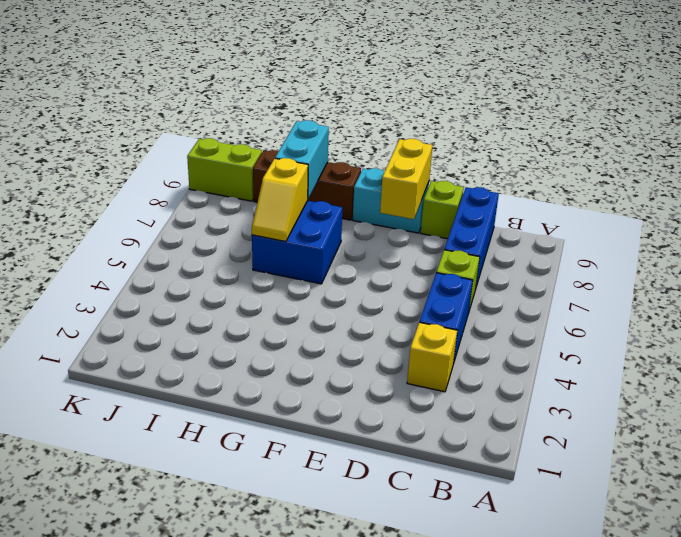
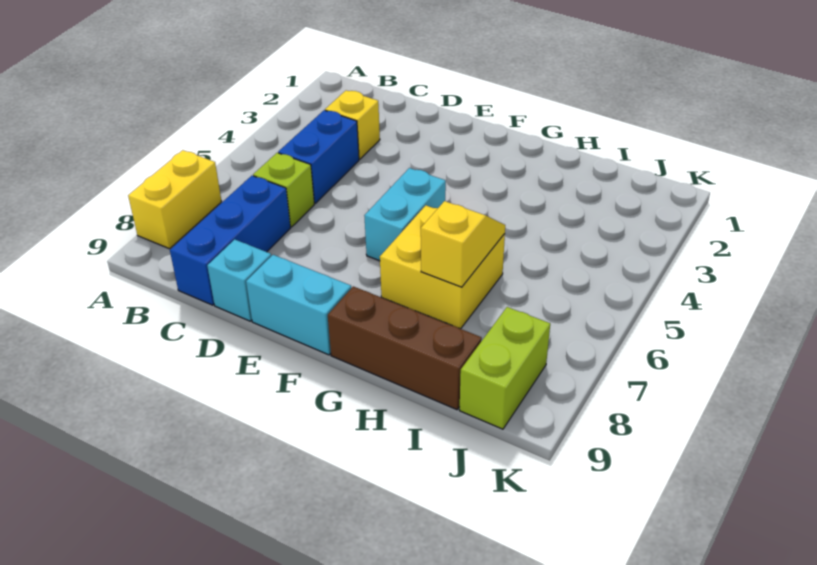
lime brick D9 level 1 -> cyan brick D9 level 1
yellow brick E8:E9 level 2 -> yellow brick A7:A8 level 1
blue brick G6:H7 level 1 -> yellow brick G6:H7 level 1
cyan brick H8:H9 level 2 -> cyan brick F5:F6 level 1
lime brick J9:K9 level 1 -> lime brick J8:J9 level 1

